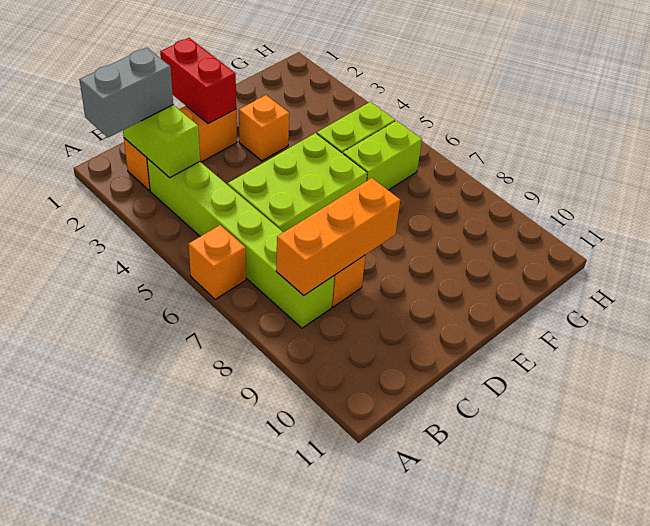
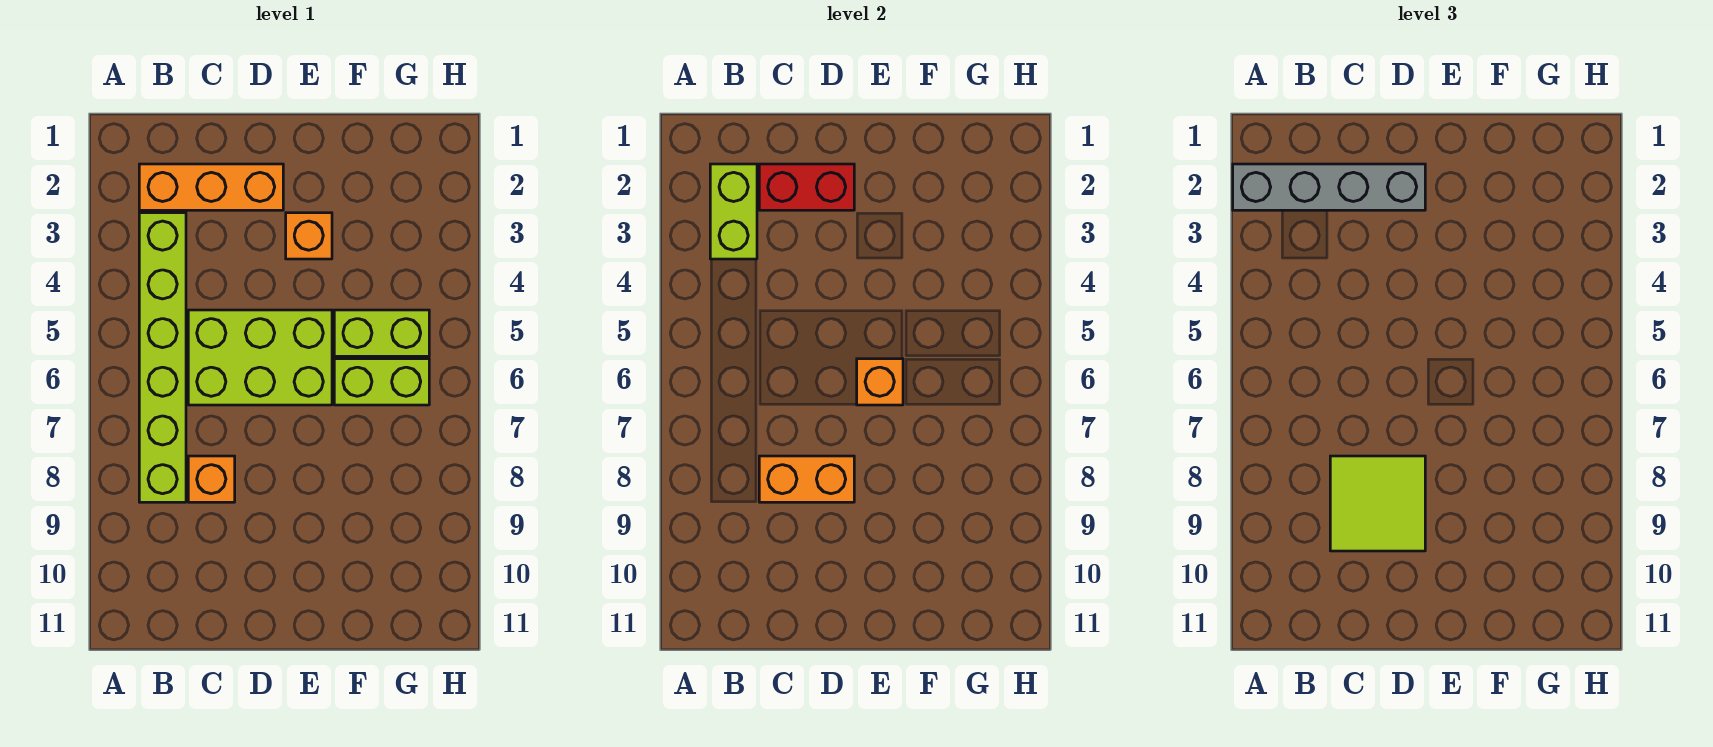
grey brick A2:B2 level 3 -> grey brick A2:D2 level 3
orange brick A6 level 1 -> orange brick E6 level 2
orange brick B8:D8 level 2 -> orange brick C8:D8 level 2
none -> lime tile C8:D9 level 3
red brick D1:D2 level 2 -> red brick C2:D2 level 2

